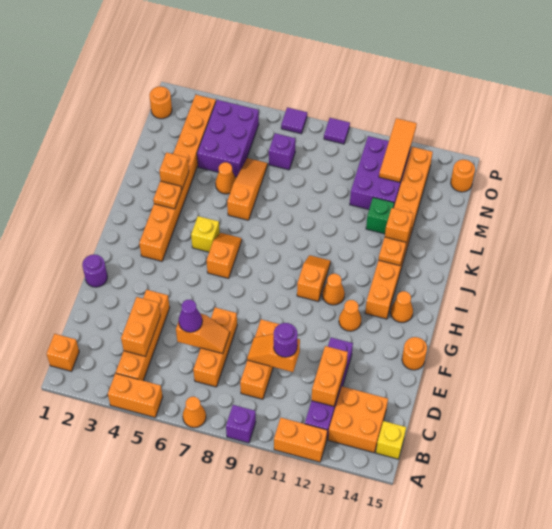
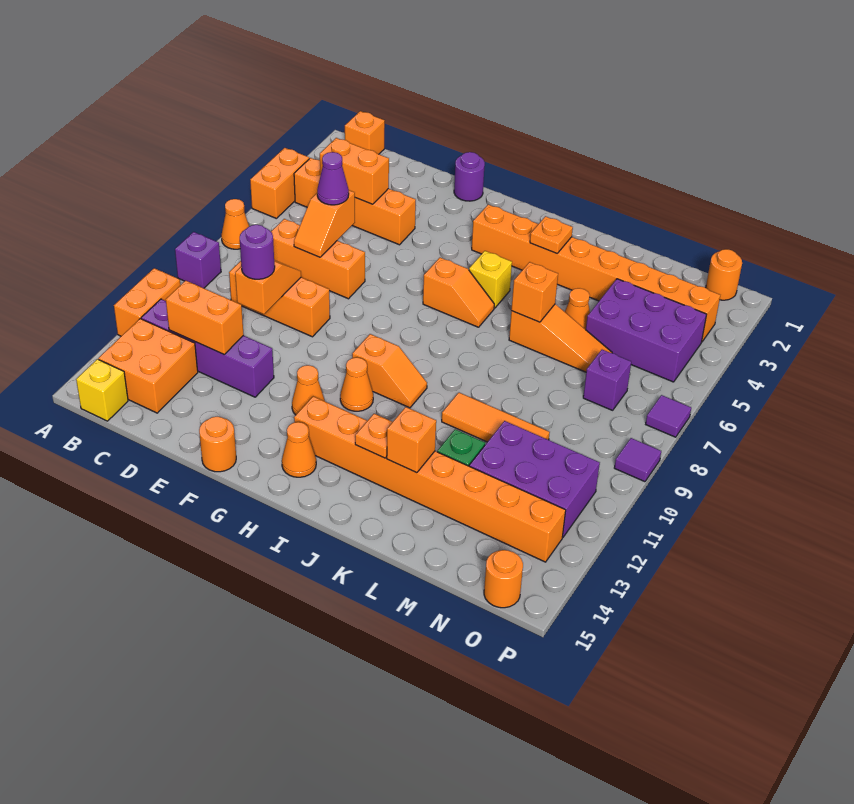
orange brick K3 level 2 -> orange brick K6 level 2
orange tile N12:P12 level 2 -> orange tile K10:M10 level 1

